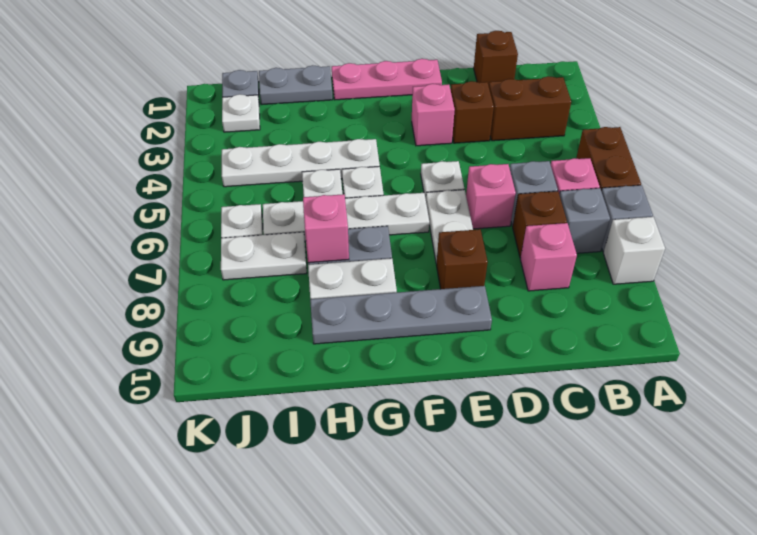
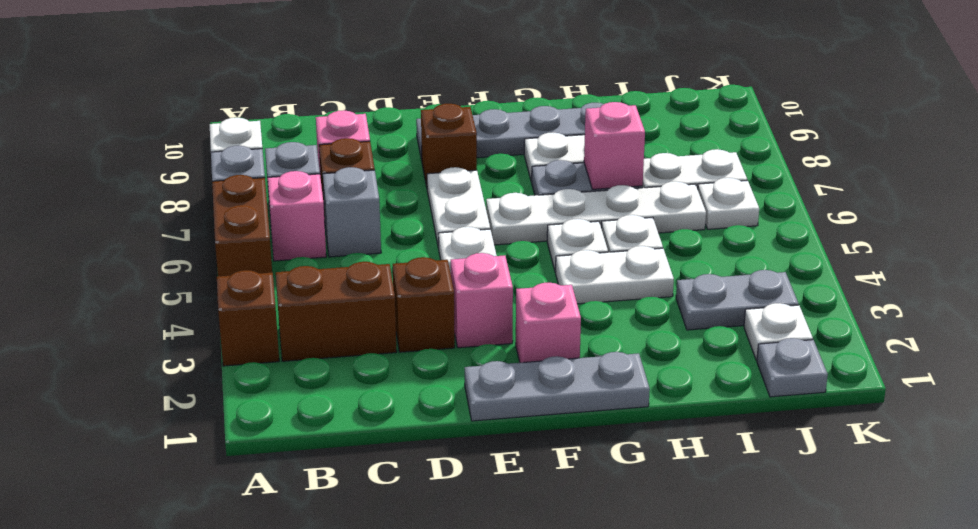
brown brick C1 level 1 -> brown brick A3 level 1
pink brick D6 level 1 -> pink brick F2 level 1
pink plate E1:G1 level 1 -> grey plate E1:G1 level 1
white plate G4:J4 level 1 -> white plate G4:H4 level 1
grey plate H1:I1 level 1 -> grey plate I3:J3 level 1

